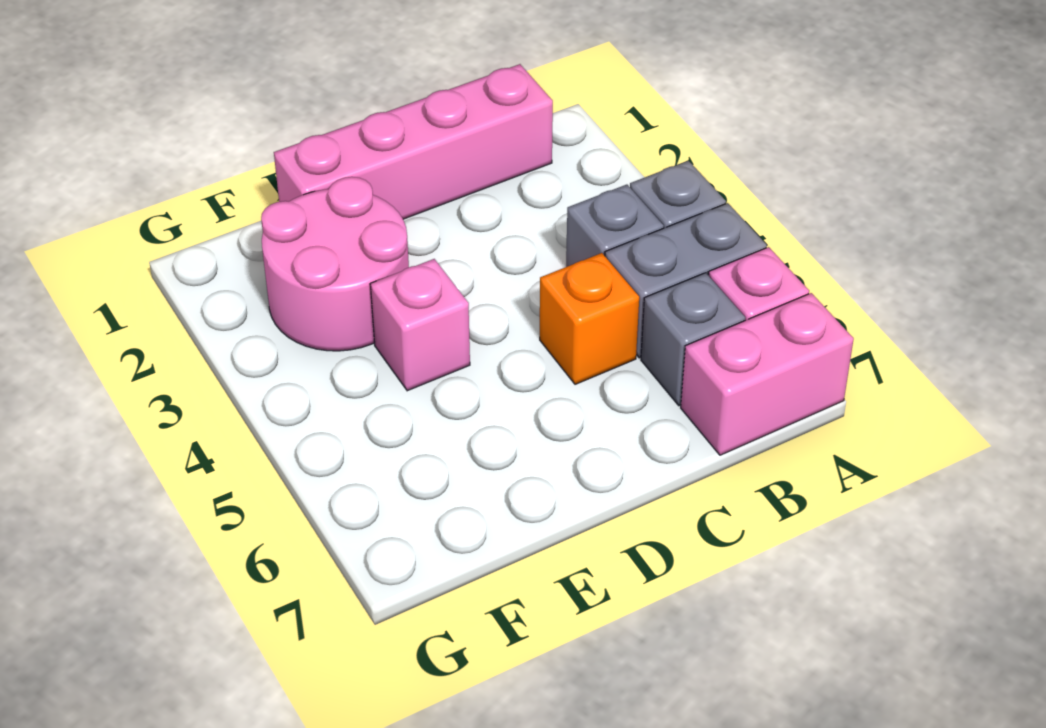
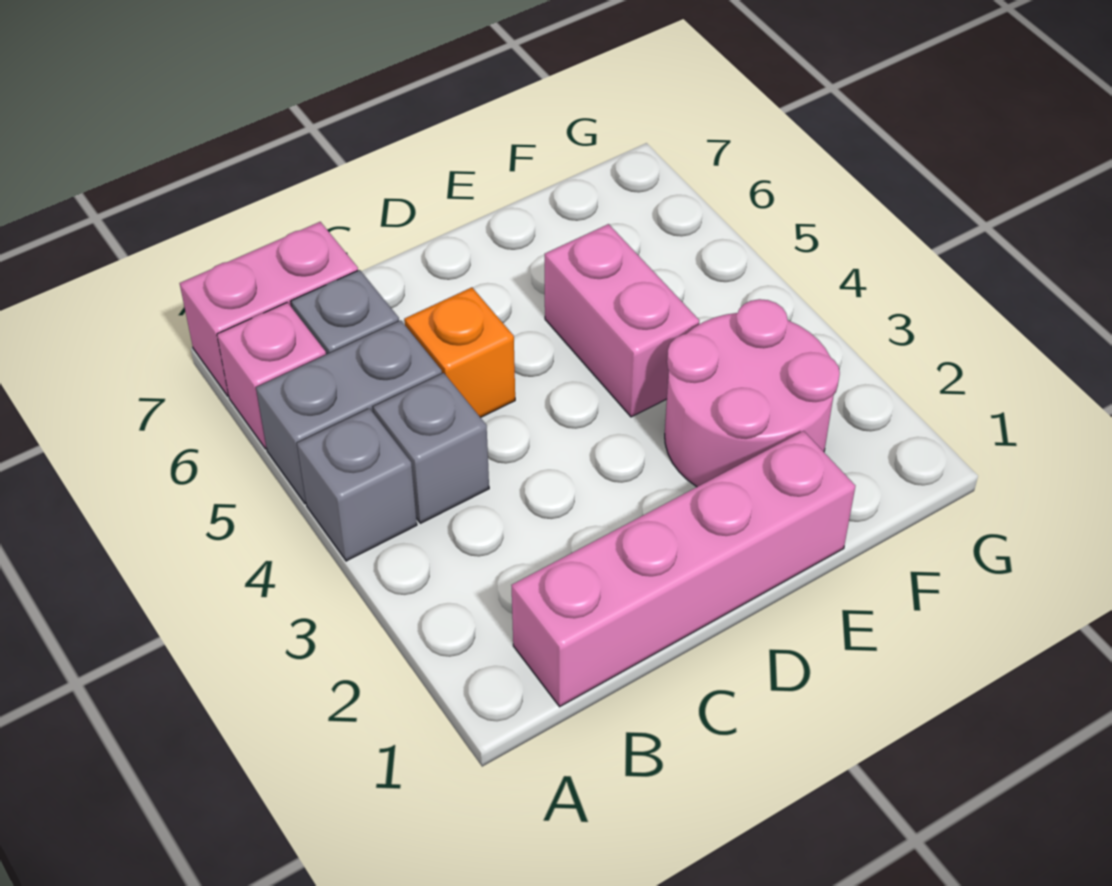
pink brick E4 level 1 -> pink brick E4:E5 level 1

